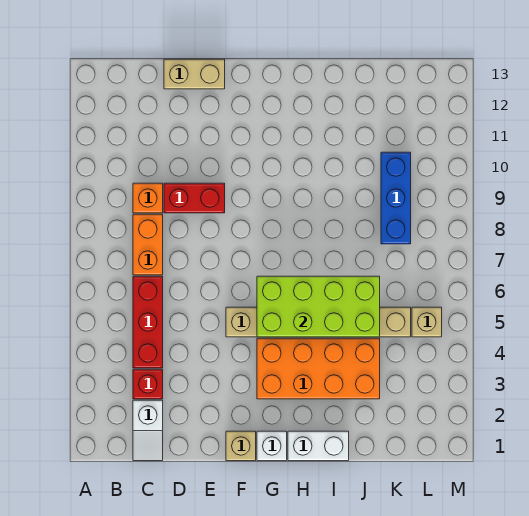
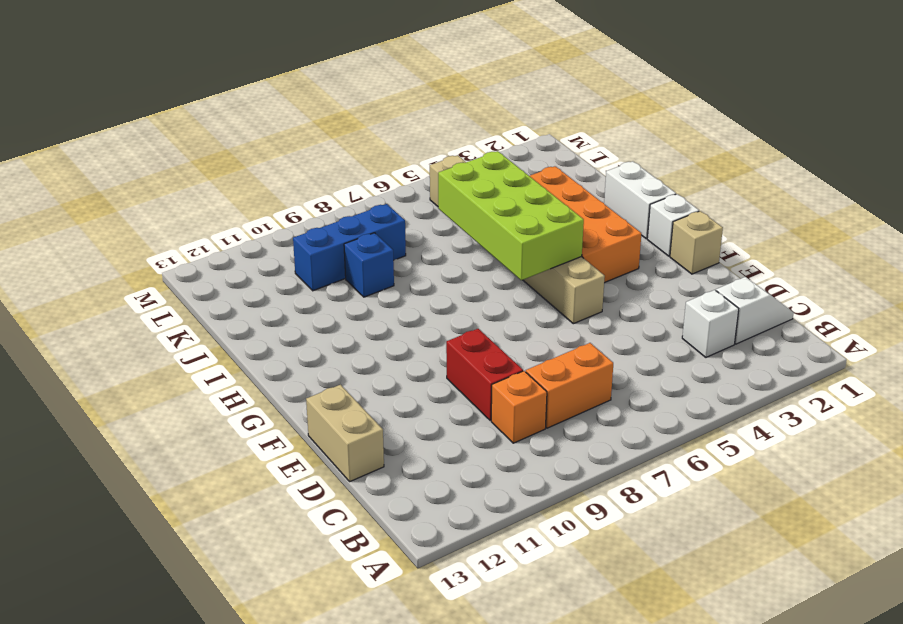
red brick C3 level 1 -> white brick C3 level 1
red brick C4:C6 level 1 -> none
none -> blue brick J9 level 1

